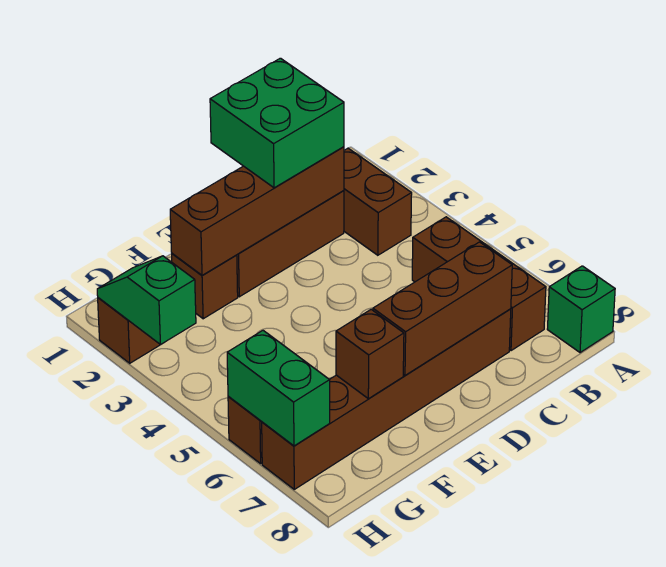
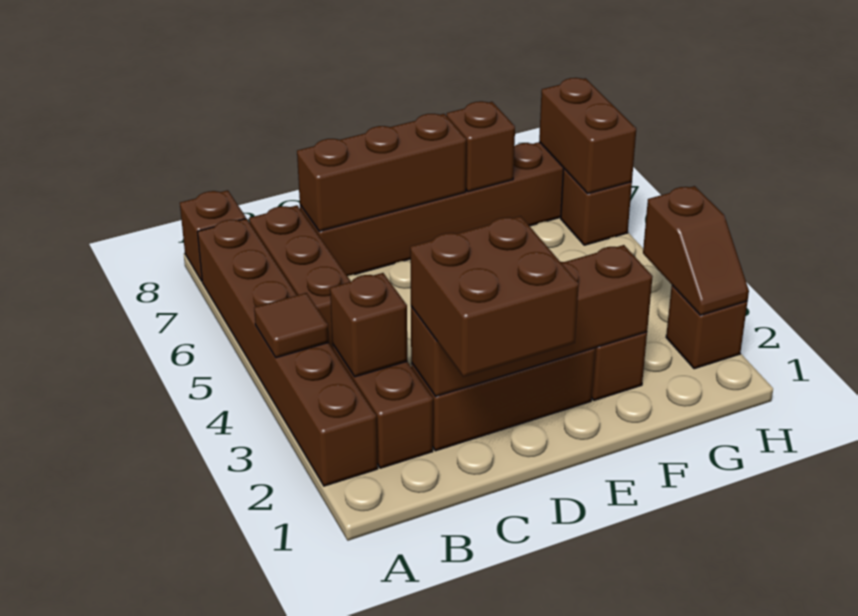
none -> brown brick A2:A7 level 1
none -> brown tile A4 level 2
green brick A8 level 1 -> brown brick A8 level 1
none -> brown brick B3 level 2
green brick C1:D2 level 3 -> brown brick C1:D2 level 3
green slope H2:H3 level 2 top 3 -> brown slope H2:H3 level 2 top 3
green brick H6:H7 level 2 -> brown brick H6:H7 level 2

